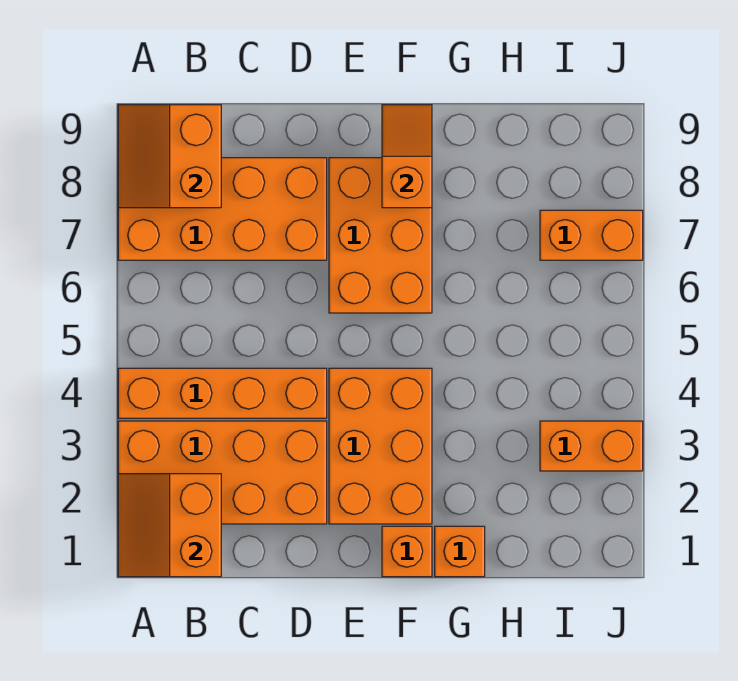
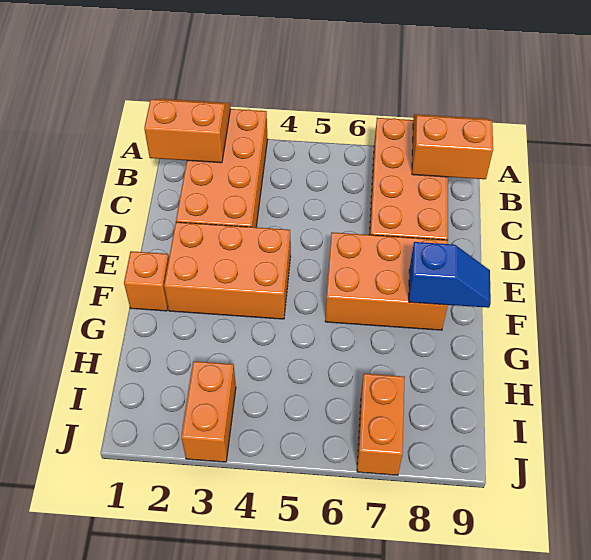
orange brick A4:D4 level 1 -> none
orange slope F8:F9 level 2 top 8 -> blue slope F8:F9 level 2 top 8
orange brick G1 level 1 -> none

